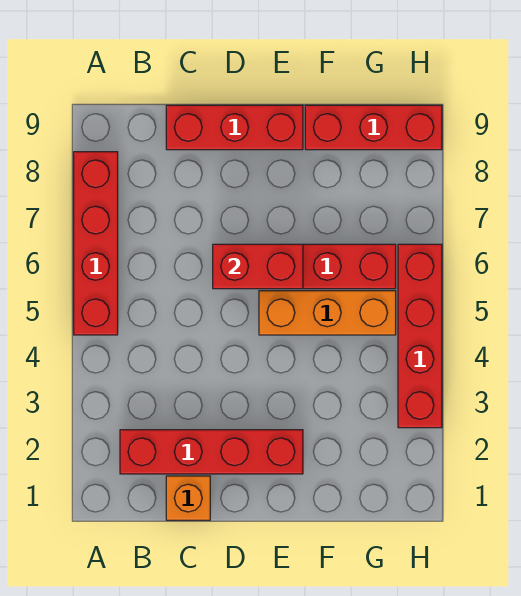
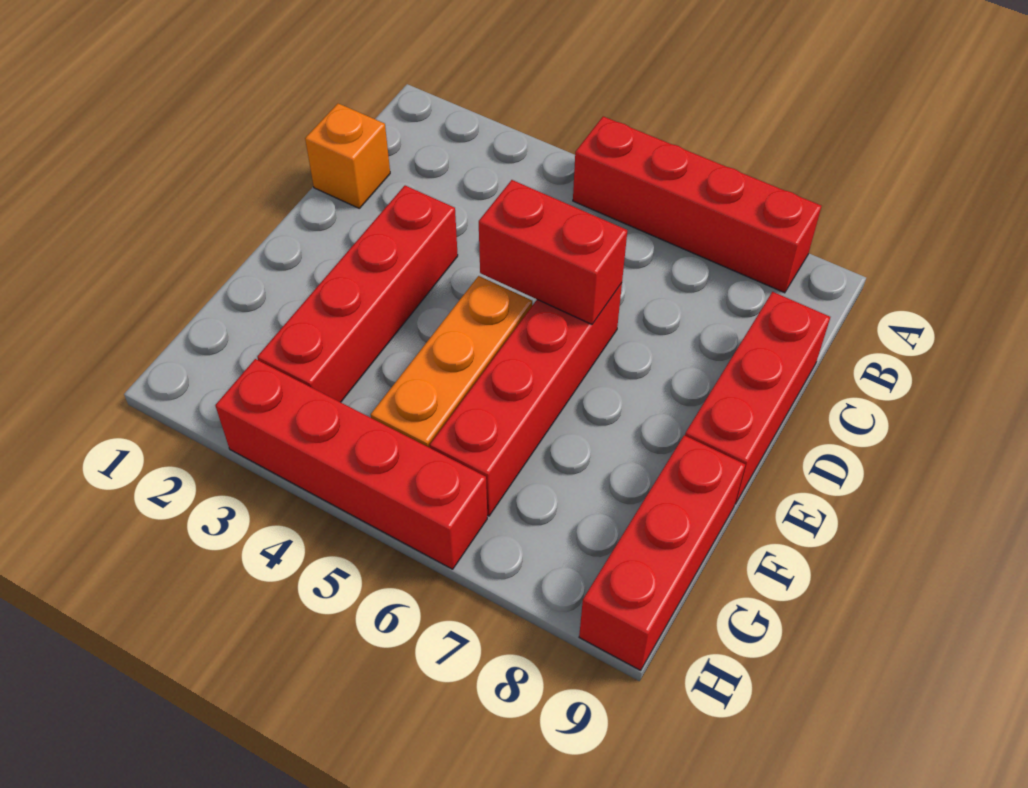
red brick B2:E2 level 1 -> red brick D3:G3 level 1
red brick D6:E6 level 2 -> red brick D5:D6 level 2

